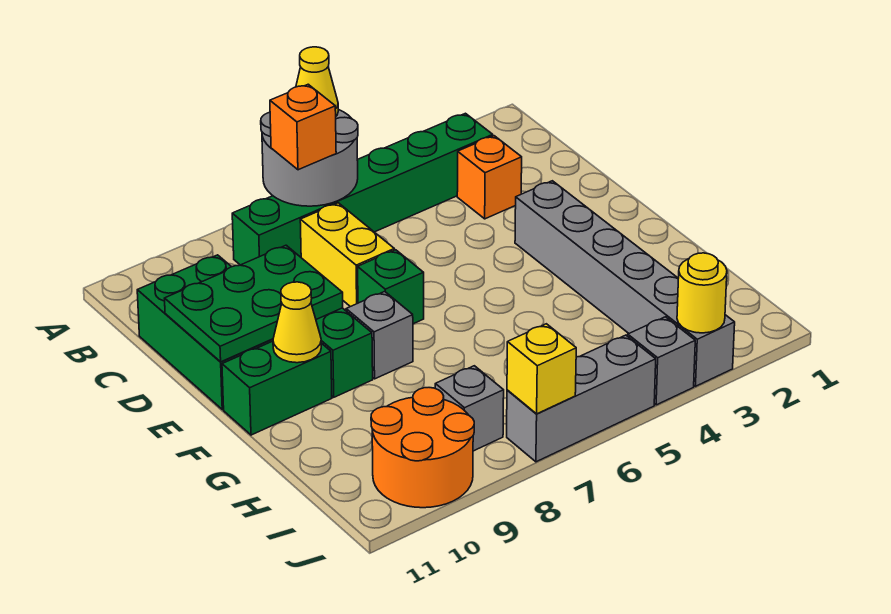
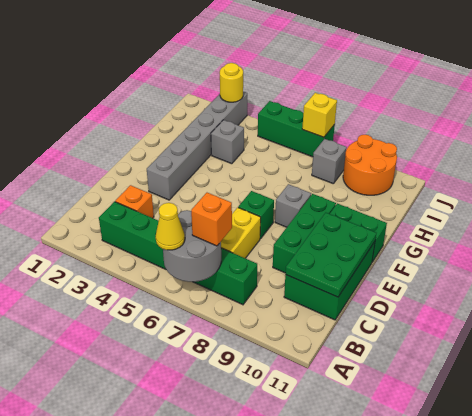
green plate D9:E11 level 2 -> green plate C10:E11 level 2
yellow cone F10 level 2 -> none
grey brick J4 level 1 -> grey brick H4 level 1
grey brick J5:J7 level 1 -> green brick J5:J7 level 1

